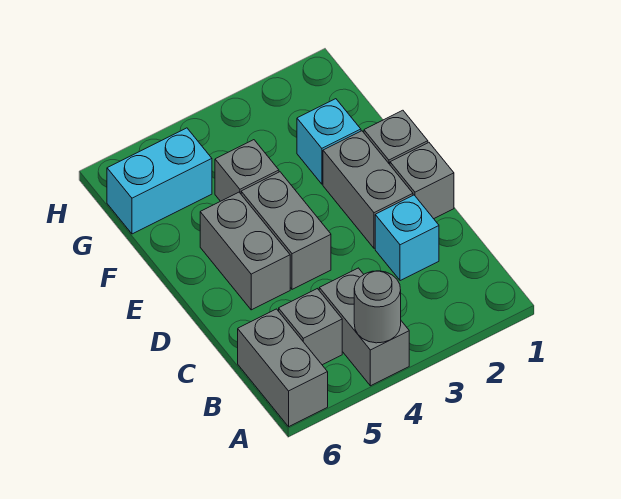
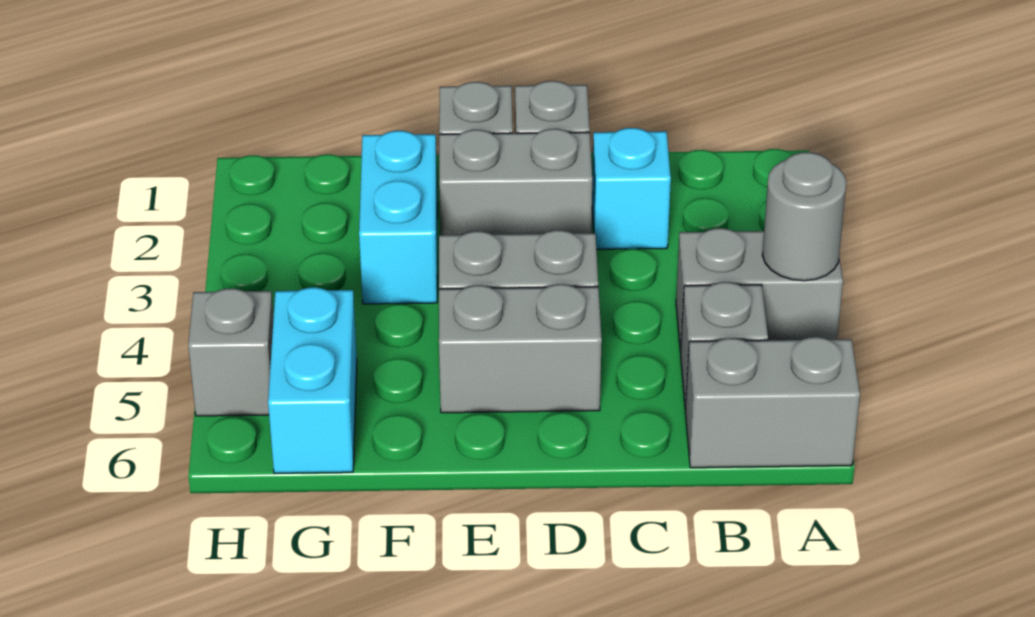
cyan brick F2 level 1 -> cyan brick F2:F3 level 1
grey brick F4 level 1 -> grey brick H5 level 1

